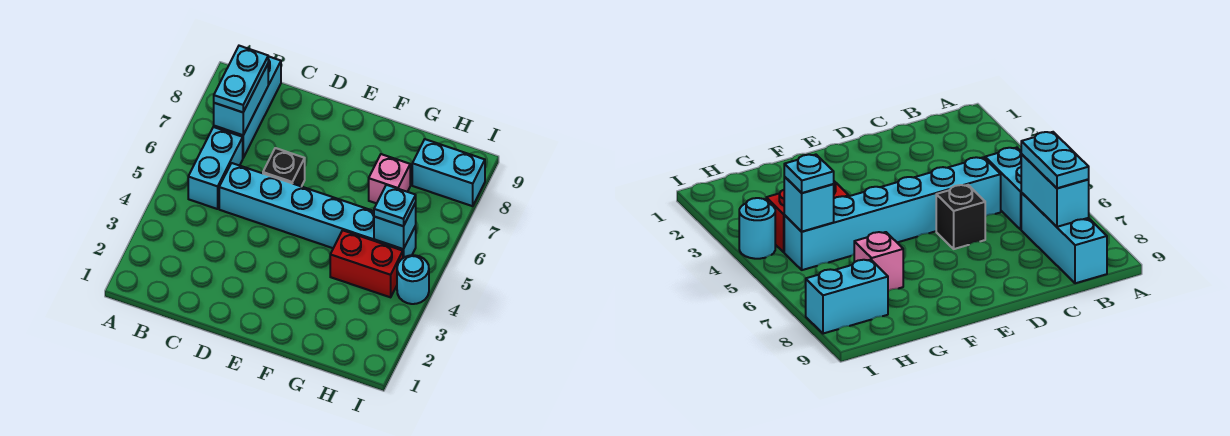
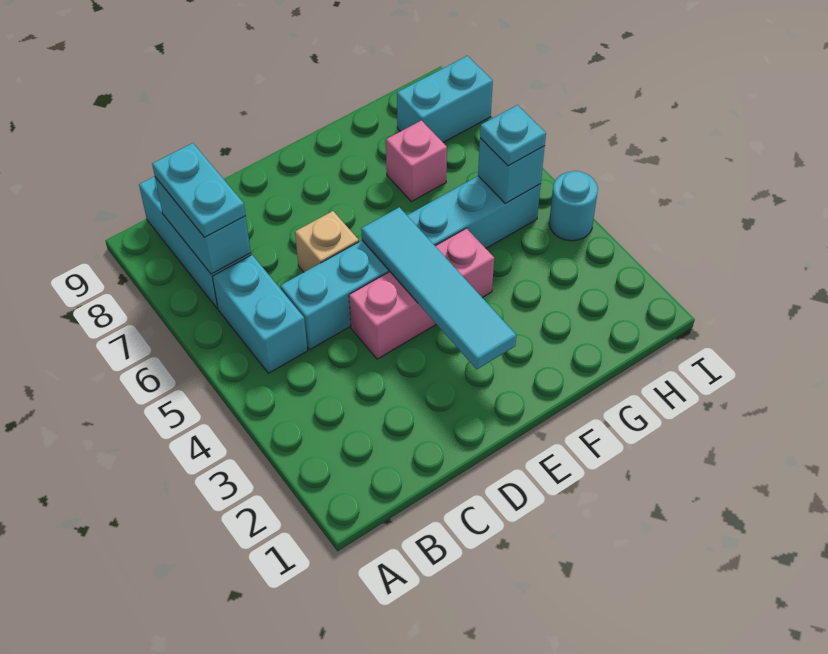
none -> pink brick D4:F4 level 1
black brick D6 level 1 -> tan brick D6 level 1
none -> cyan tile E2:E5 level 2
red brick G4:H4 level 1 -> none

